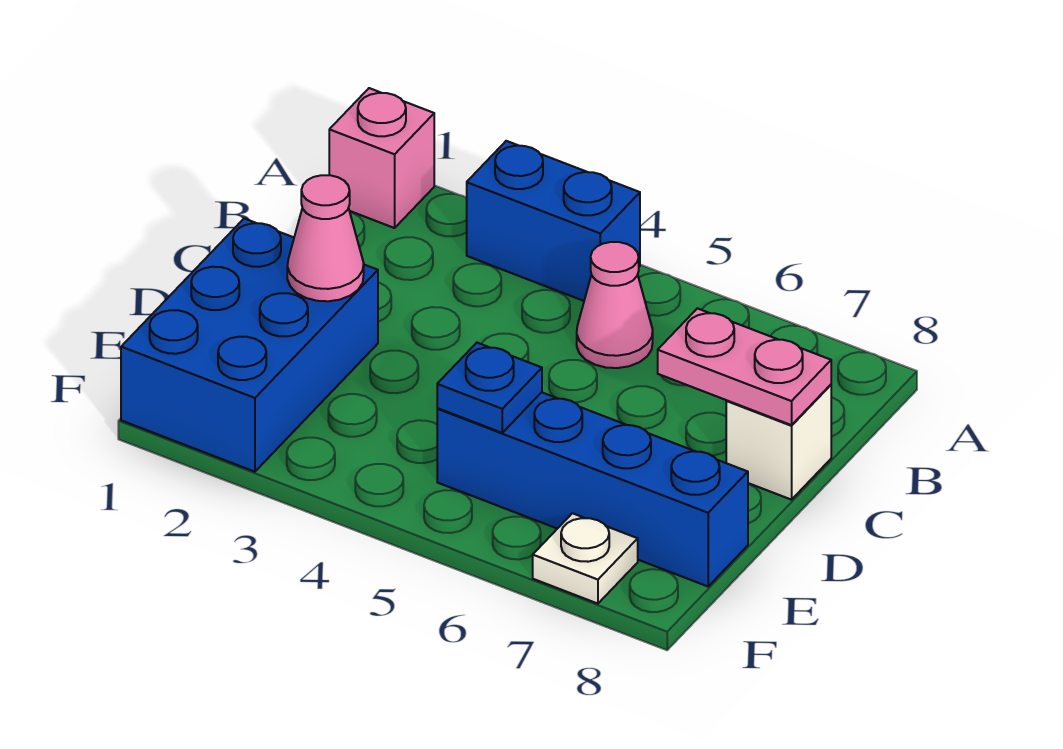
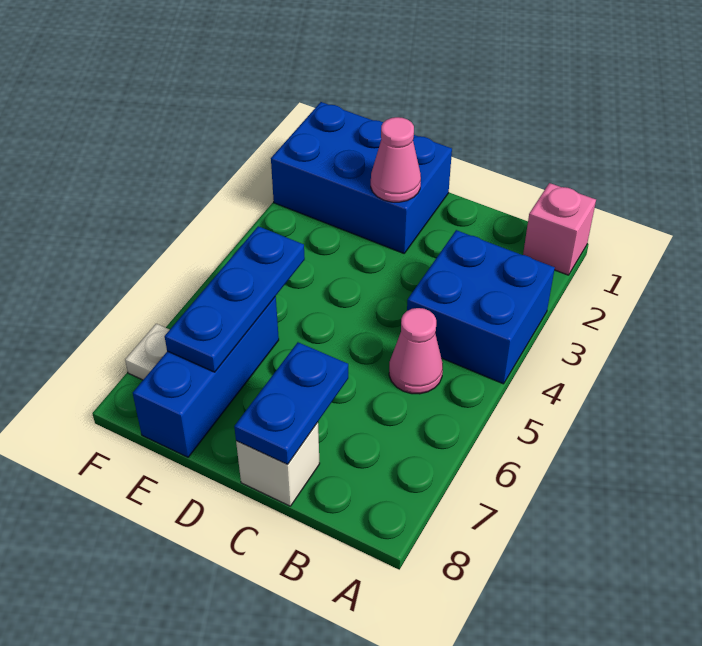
blue brick A3:A4 level 1 -> blue brick A3:B4 level 1
pink plate C7:C8 level 2 -> blue plate C7:C8 level 2
blue brick E5:E8 level 1 -> blue brick E6:E8 level 1
blue plate E5 level 2 -> blue plate E5:E7 level 2

